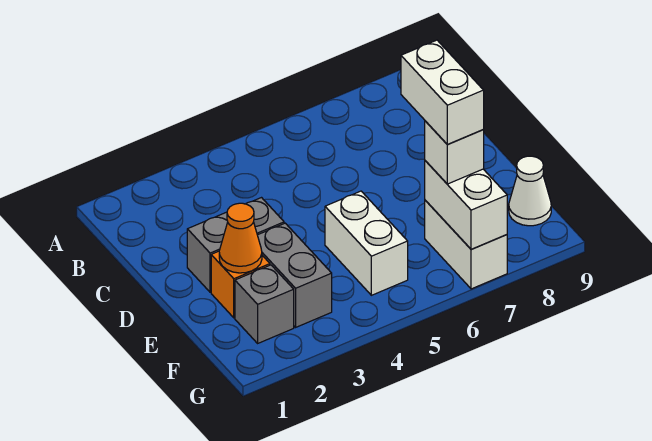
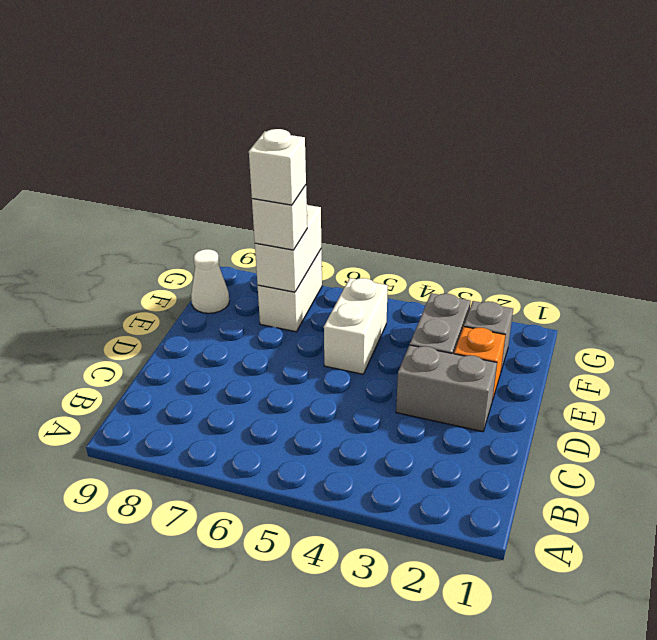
orange cone E2 level 2 -> none
white brick E7:F7 level 4 -> white brick F7 level 4

